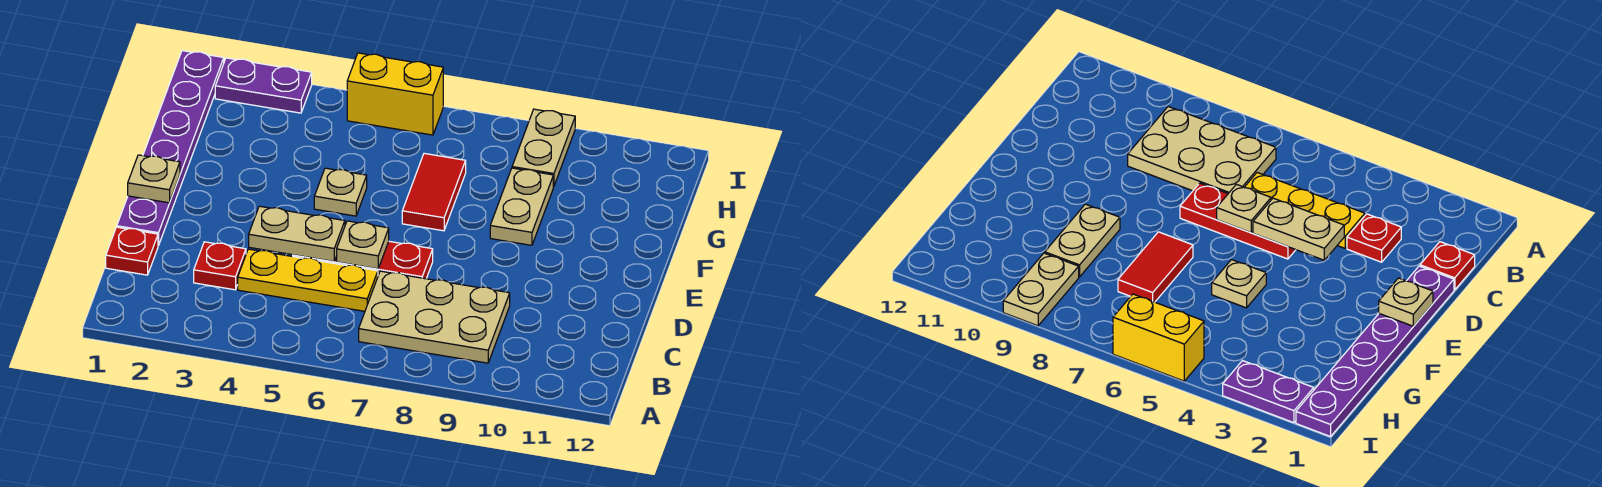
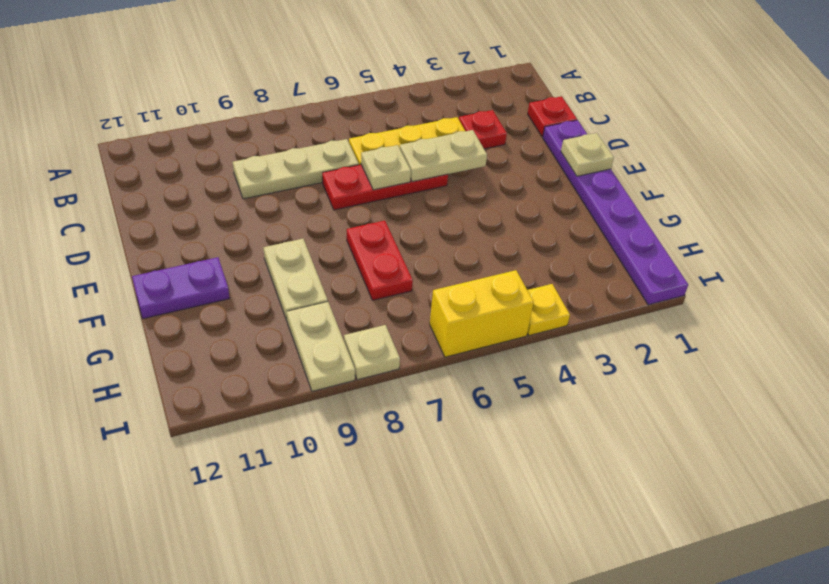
tan plate B7:C9 level 1 -> tan plate C7:C9 level 1
tan plate F5 level 1 -> tan plate I8 level 1
red tile F7:G7 level 1 -> red plate F7:G7 level 1
purple plate I2:I3 level 1 -> purple plate F11:F12 level 1
none -> yellow plate I4 level 1

